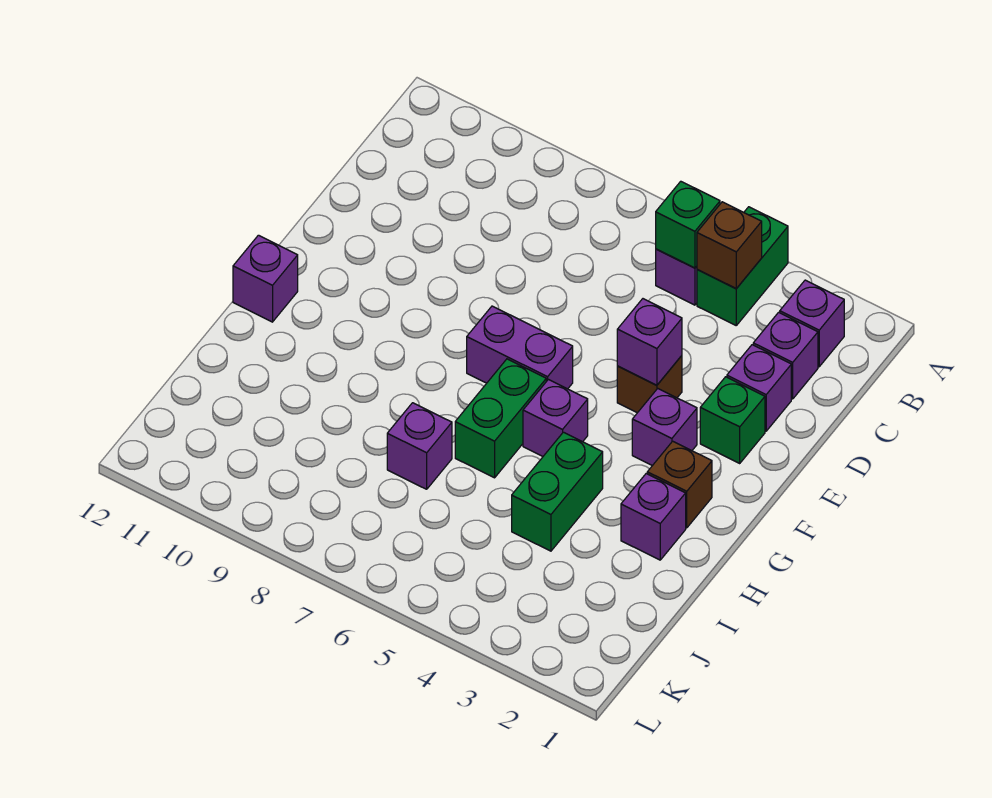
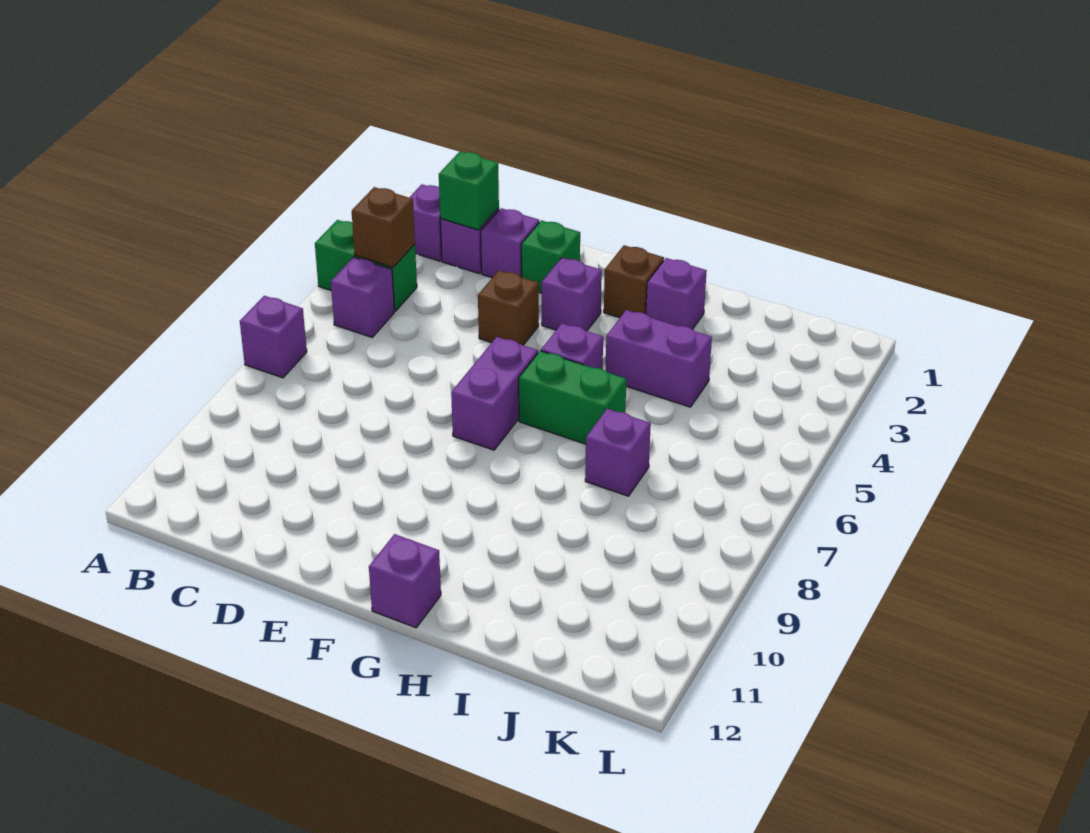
green brick B5 level 2 -> green brick C2 level 2
purple brick E4 level 2 -> purple brick A7 level 1
green brick H4:I4 level 1 -> purple brick H4:I4 level 1

